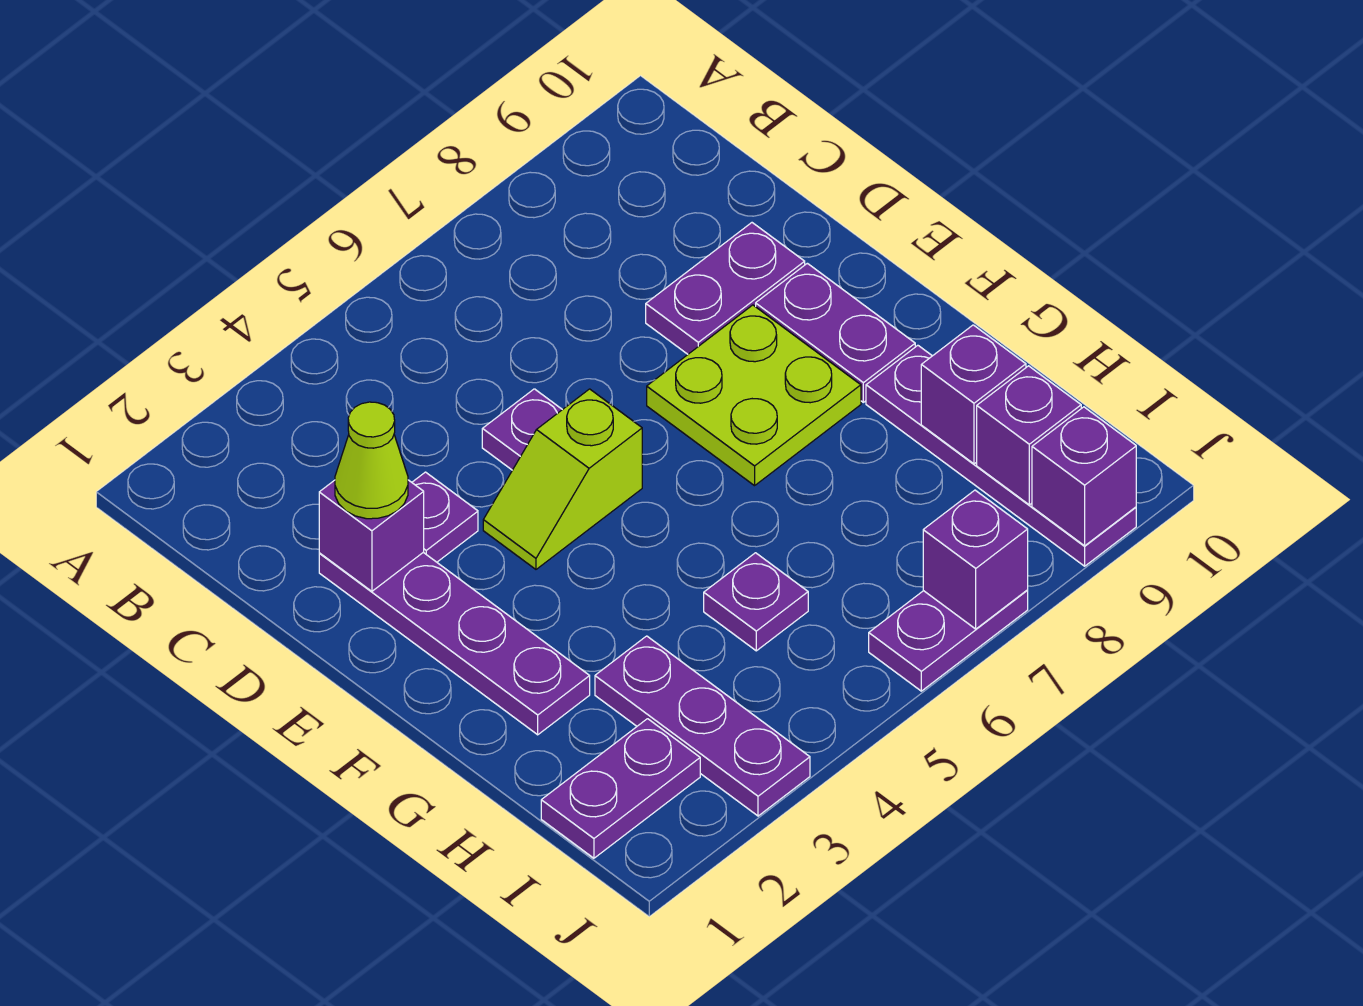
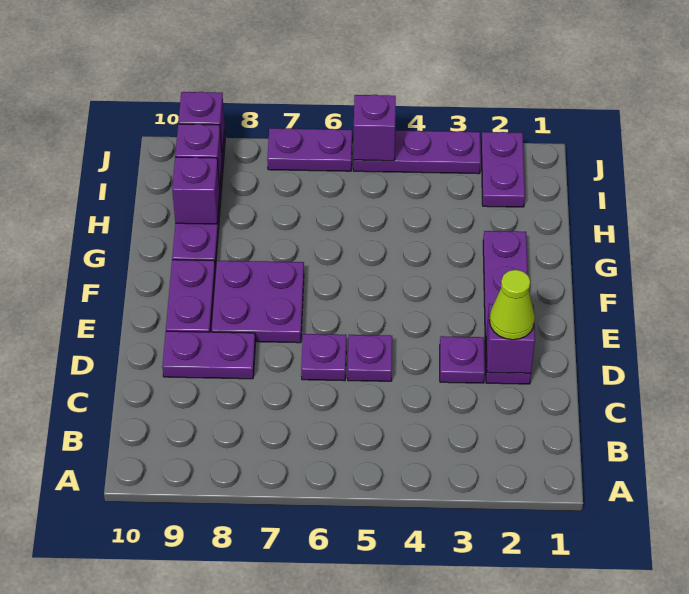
lime slope E4:E5 level 1 top 5 -> none
lime plate E7:F8 level 1 -> purple plate E7:F8 level 1
purple plate H3:J3 level 1 -> purple plate J3:J5 level 1
purple plate H5 level 1 -> purple plate D6 level 1
purple plate I1:I2 level 1 -> purple plate I2:J2 level 1
purple brick J7 level 2 -> purple brick J5 level 2

